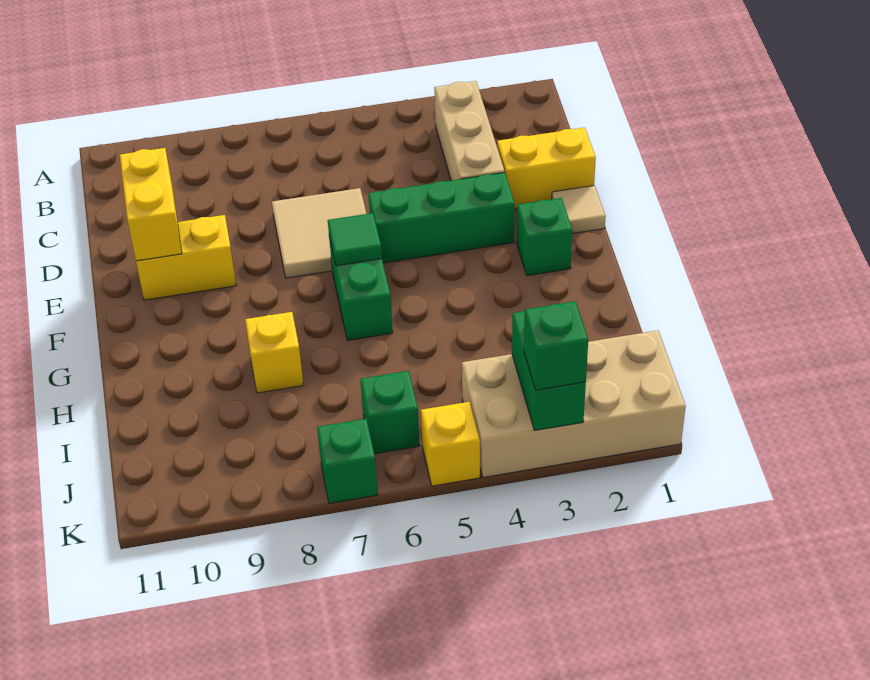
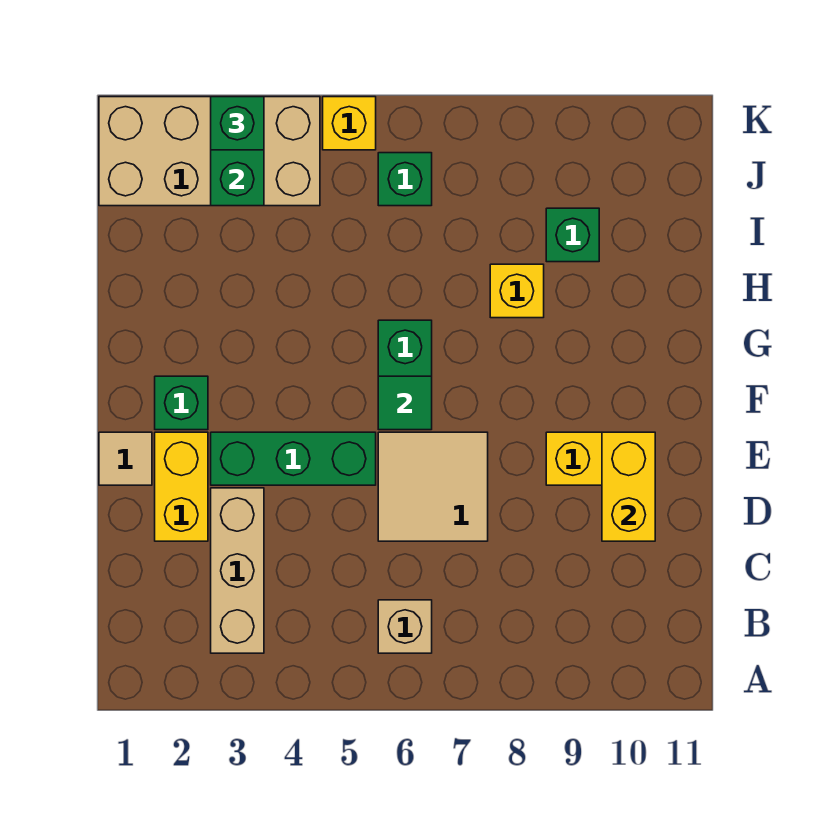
none -> tan brick B6 level 1
yellow brick D1:D2 level 1 -> yellow brick D2:E2 level 1
green brick K7 level 1 -> green brick I9 level 1

